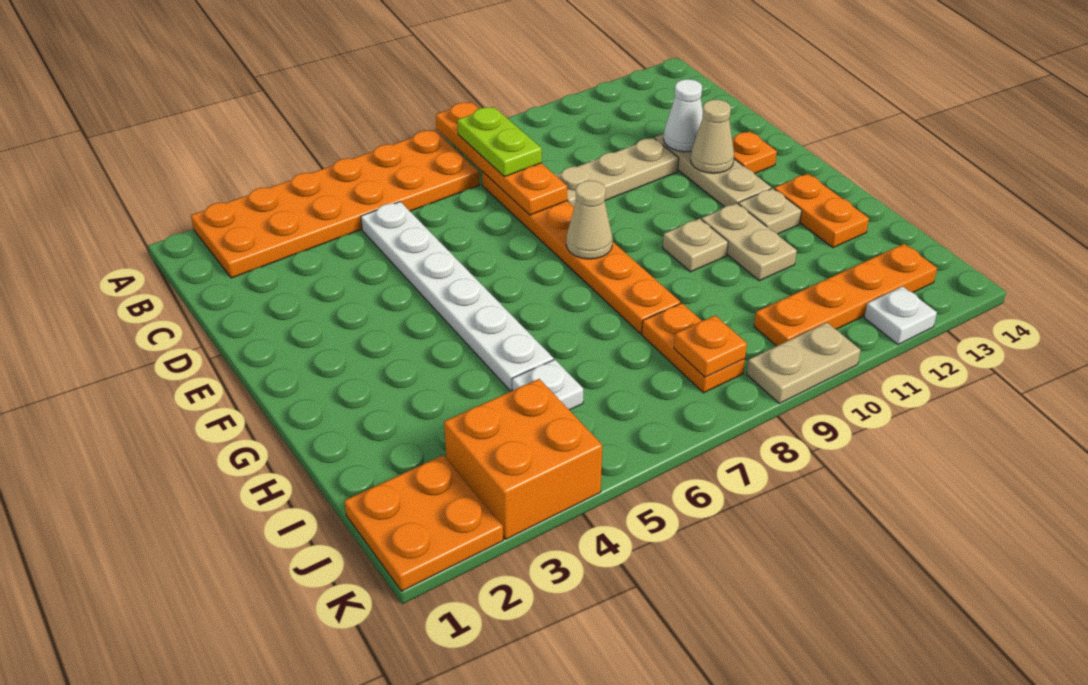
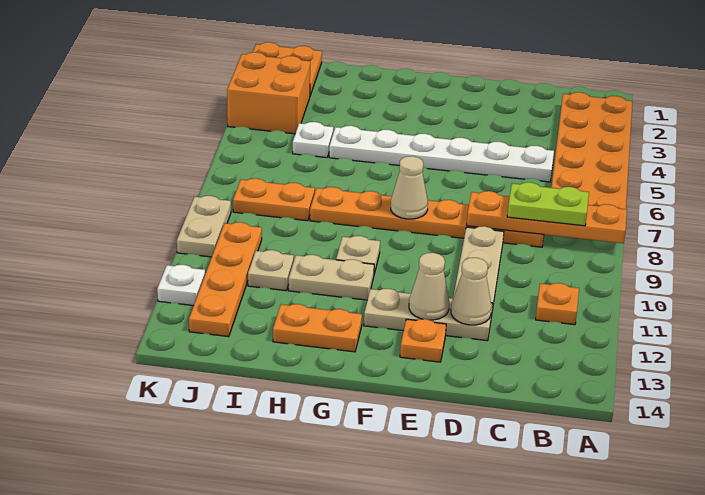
white cone D12 level 2 -> tan cone D12 level 2
tan plate G12 level 1 -> tan plate I11 level 1
orange plate J8 level 2 -> orange plate B11 level 1

